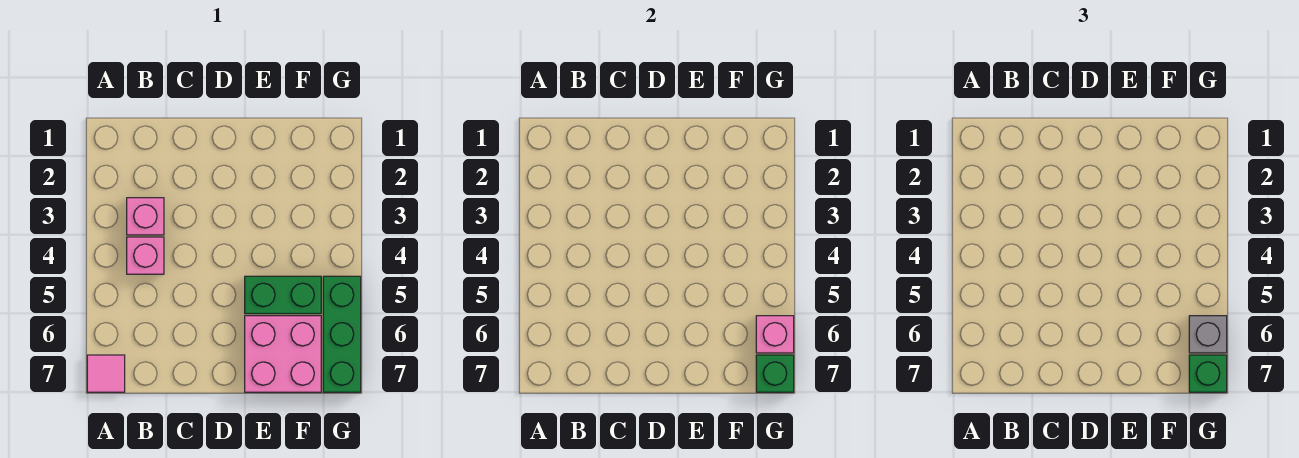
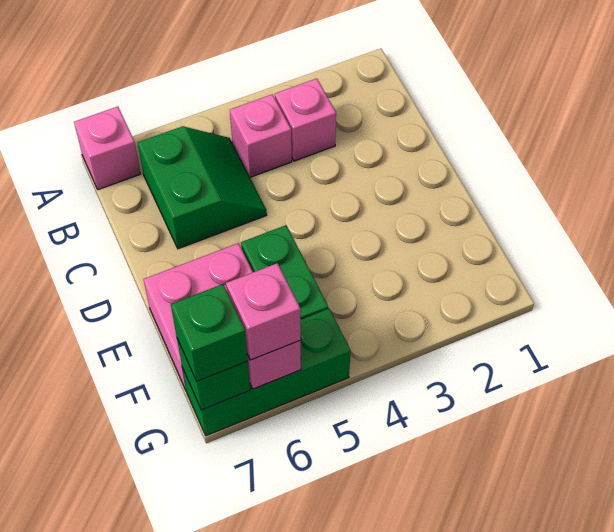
pink tile A7 level 1 -> pink brick A7 level 1
none -> green slope B5:C6 level 1 top 6
grey brick G6 level 3 -> pink brick G6 level 3

